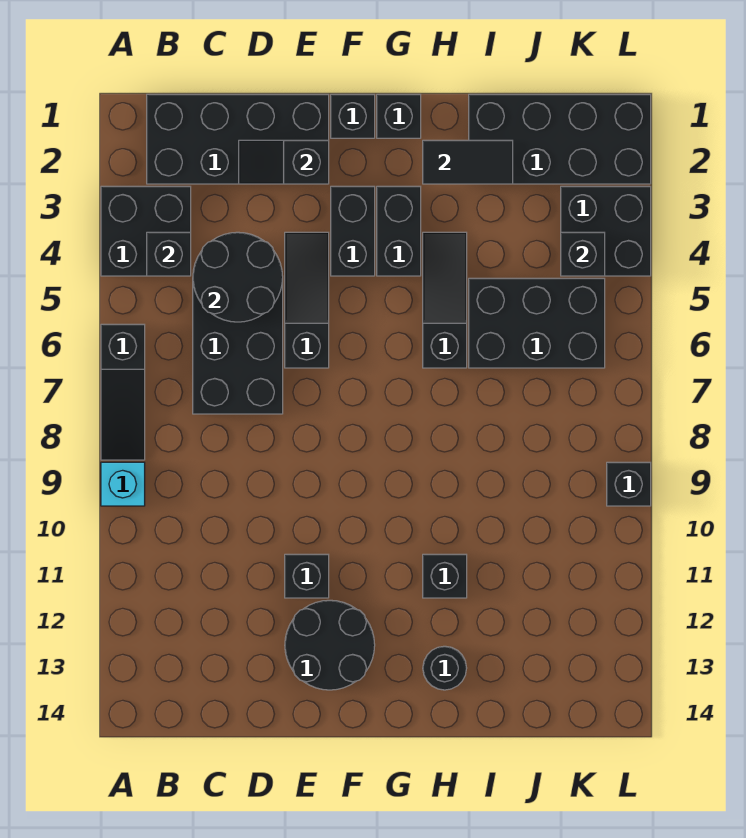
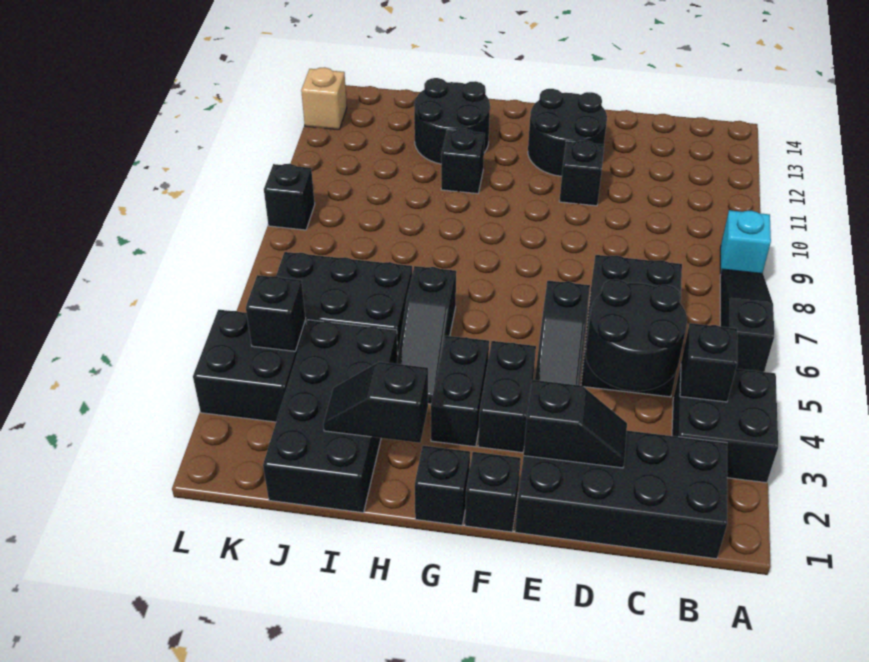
black tile H2:I2 level 2 -> black slope H2:I2 level 2 top H
black round brick H13 level 1 -> black round brick H12:I13 level 1
black brick I1:L2 level 1 -> black brick I1:J4 level 1
none -> tan brick L13 level 1

